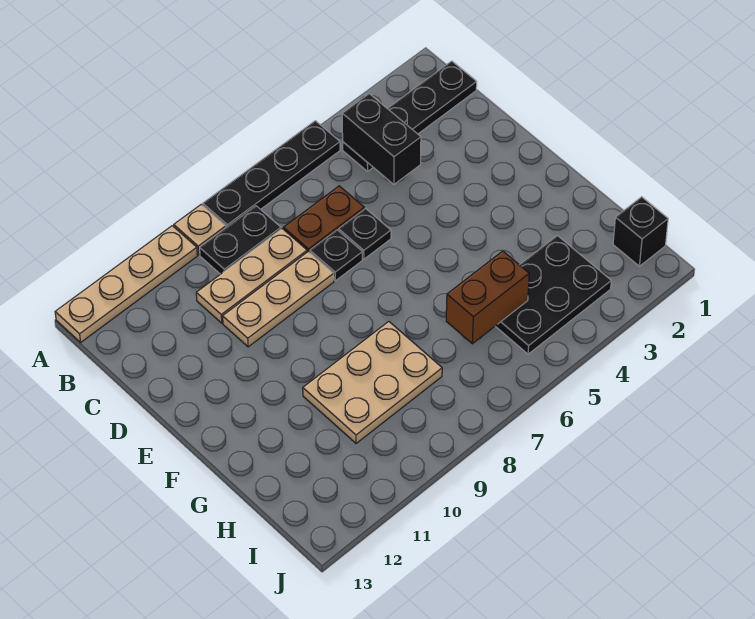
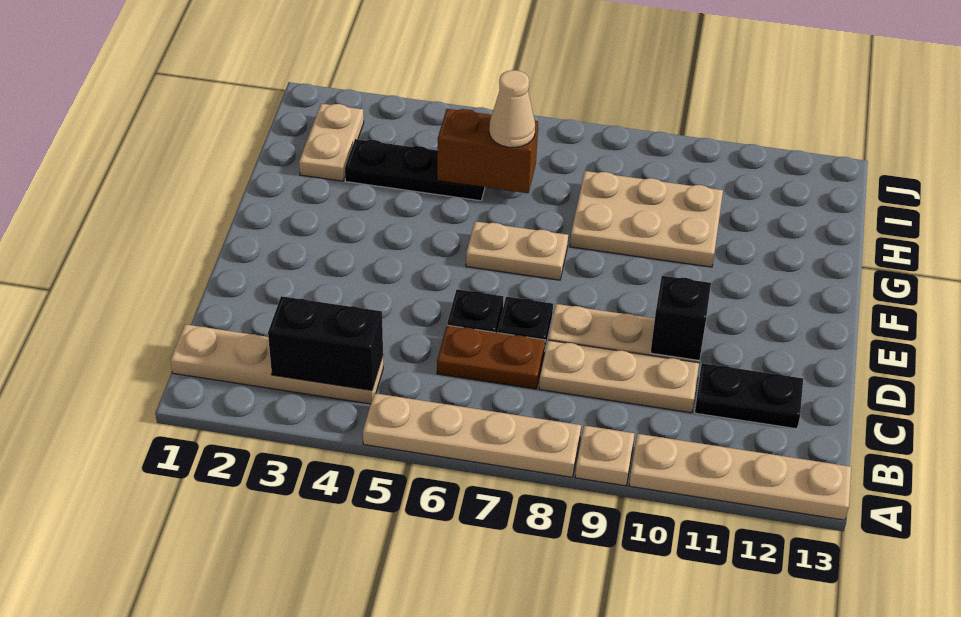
black plate A5:A8 level 1 -> tan plate A5:A8 level 1
black plate B1:B4 level 1 -> tan plate B1:B4 level 1
black brick B4:C4 level 2 -> black brick B3:B4 level 2
black plate B8:B9 level 1 -> black plate C11:C12 level 1
none -> tan plate F6:F7 level 1
none -> tan plate H2:I2 level 1
black plate H3:I5 level 1 -> black plate H3:H5 level 1
none -> tan cone H6 level 3
black brick I1 level 1 -> black brick D10 level 2

